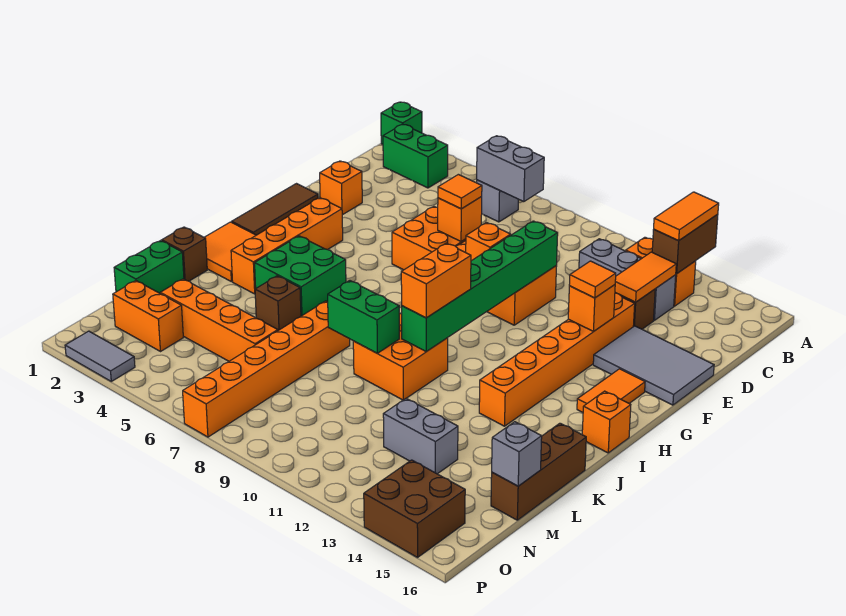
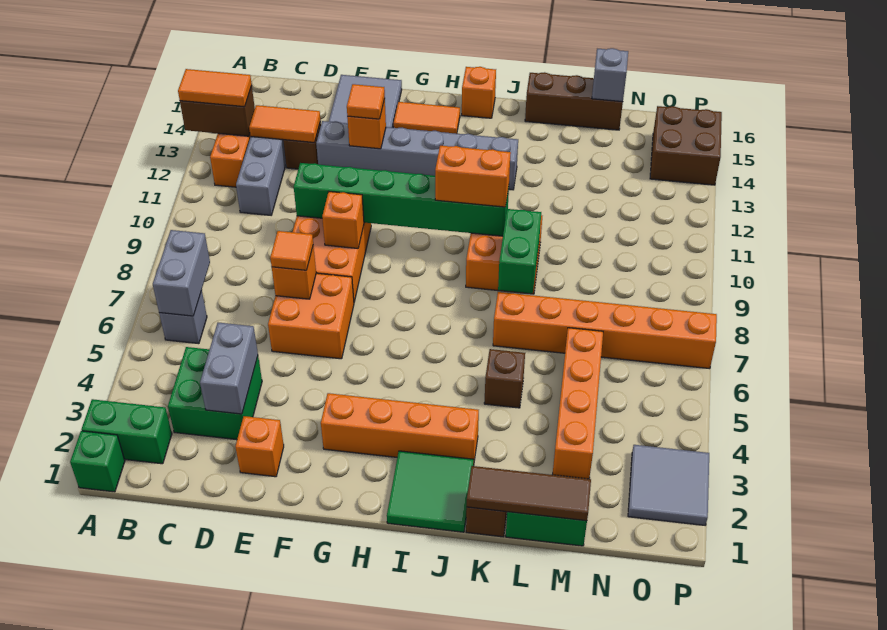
green brick B2:B3 level 1 -> green brick A2:B2 level 1
orange brick E13:J13 level 1 -> grey brick E13:J13 level 1
brown tile F1:H1 level 1 -> brown tile K1:M1 level 2
orange tile I1:J2 level 1 -> green tile I1:J2 level 1
green brick I4:J5 level 1 -> green brick C3:D4 level 1
grey brick M12:M13 level 1 -> grey brick D3:D4 level 2
orange brick N2:N3 level 1 -> none
grey tile P2:P3 level 1 -> grey tile O2:P3 level 1

